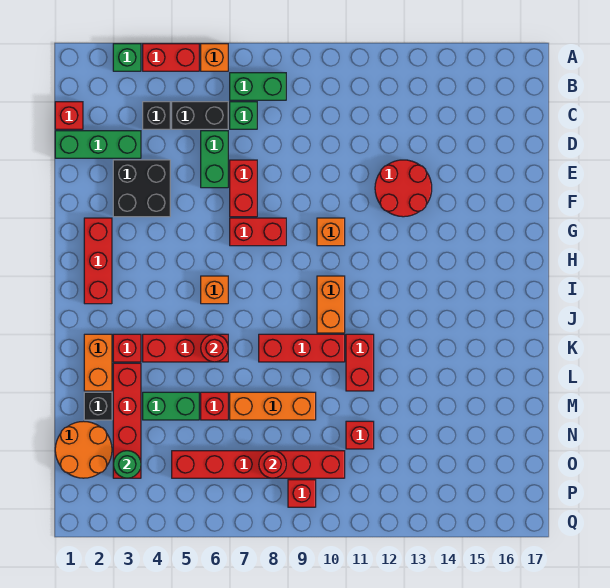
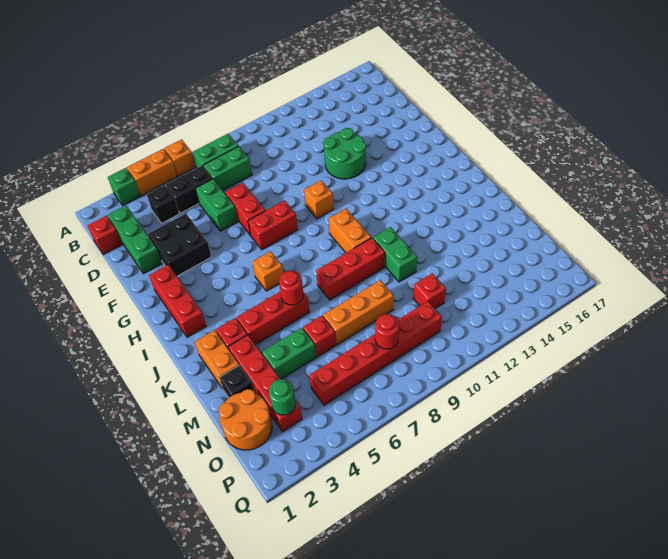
red brick A4:A5 level 1 -> orange brick A4:A5 level 1
green brick C7 level 1 -> green brick C7:C8 level 1
green brick D1:D3 level 1 -> green brick C2:E2 level 1
red round brick E12:F13 level 1 -> green round brick E12:F13 level 1
red brick K11:L11 level 1 -> green brick K11:L11 level 1
red brick P9 level 1 -> none

